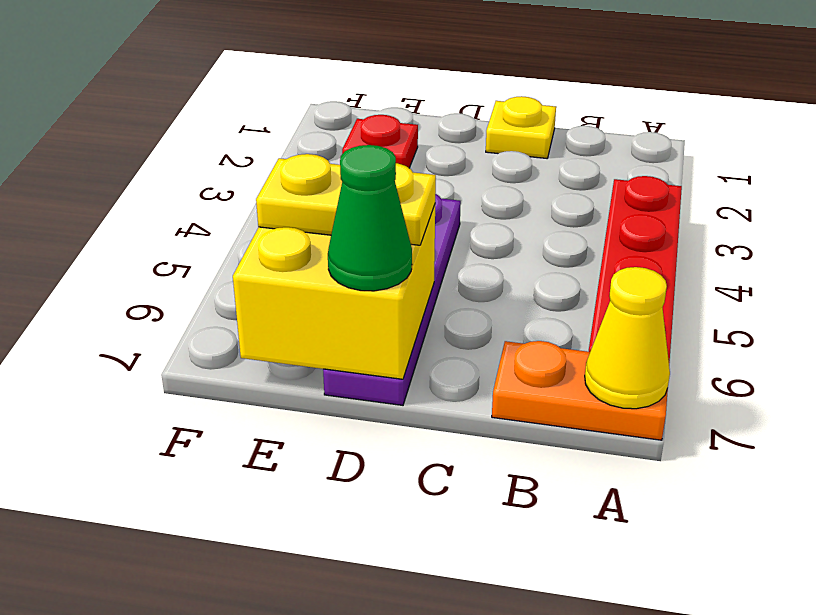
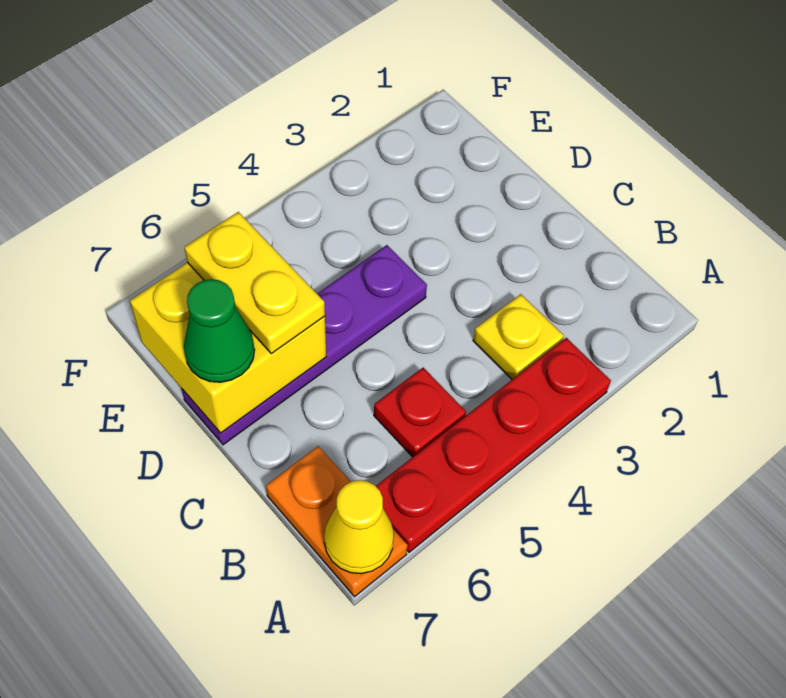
yellow plate C1 level 1 -> yellow plate B3 level 1
red plate E2 level 1 -> red plate B5 level 1

